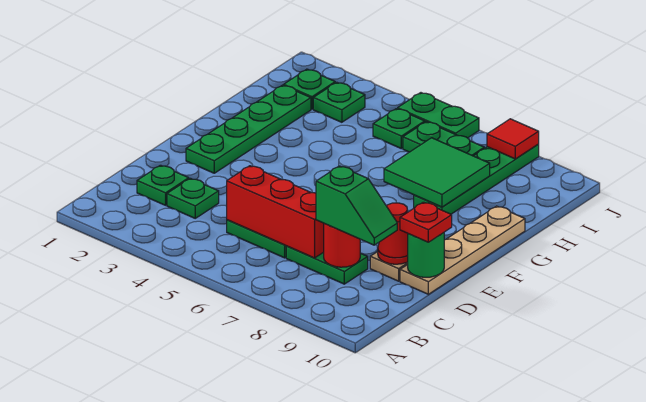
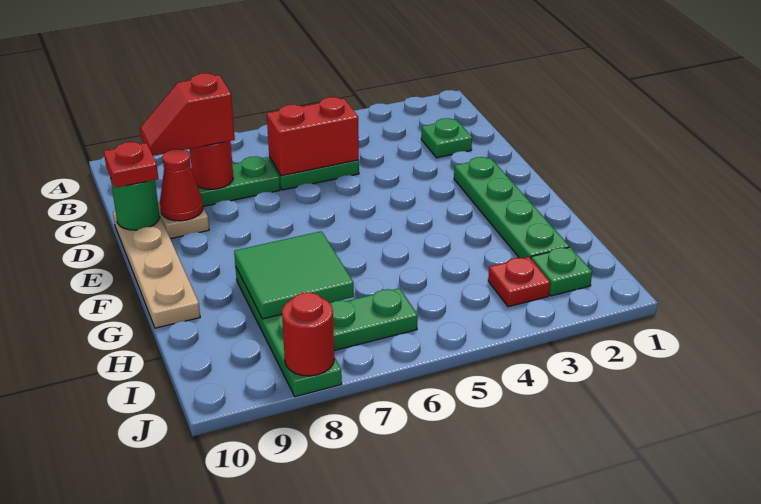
green plate C3 level 1 -> none
red brick C5:C7 level 2 -> red brick C5:C6 level 2
green slope C8:C9 level 3 top 8 -> red slope C8:C9 level 3 top 8
green plate I3 level 1 -> red plate I3 level 1
green plate I5 level 1 -> none
green plate J5:J6 level 1 -> none
red tile J8 level 2 -> red round brick J8 level 2

